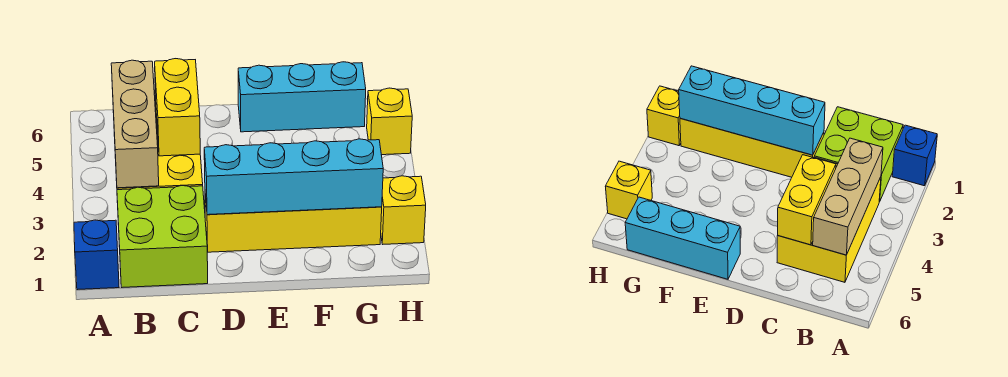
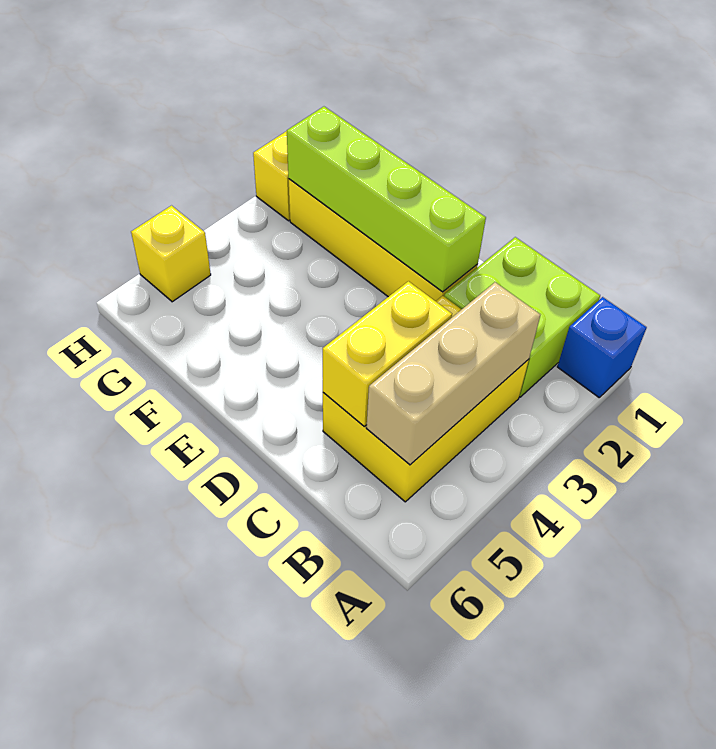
cyan brick D2:G2 level 2 -> lime brick D2:G2 level 2
cyan brick E6:G6 level 1 -> none

